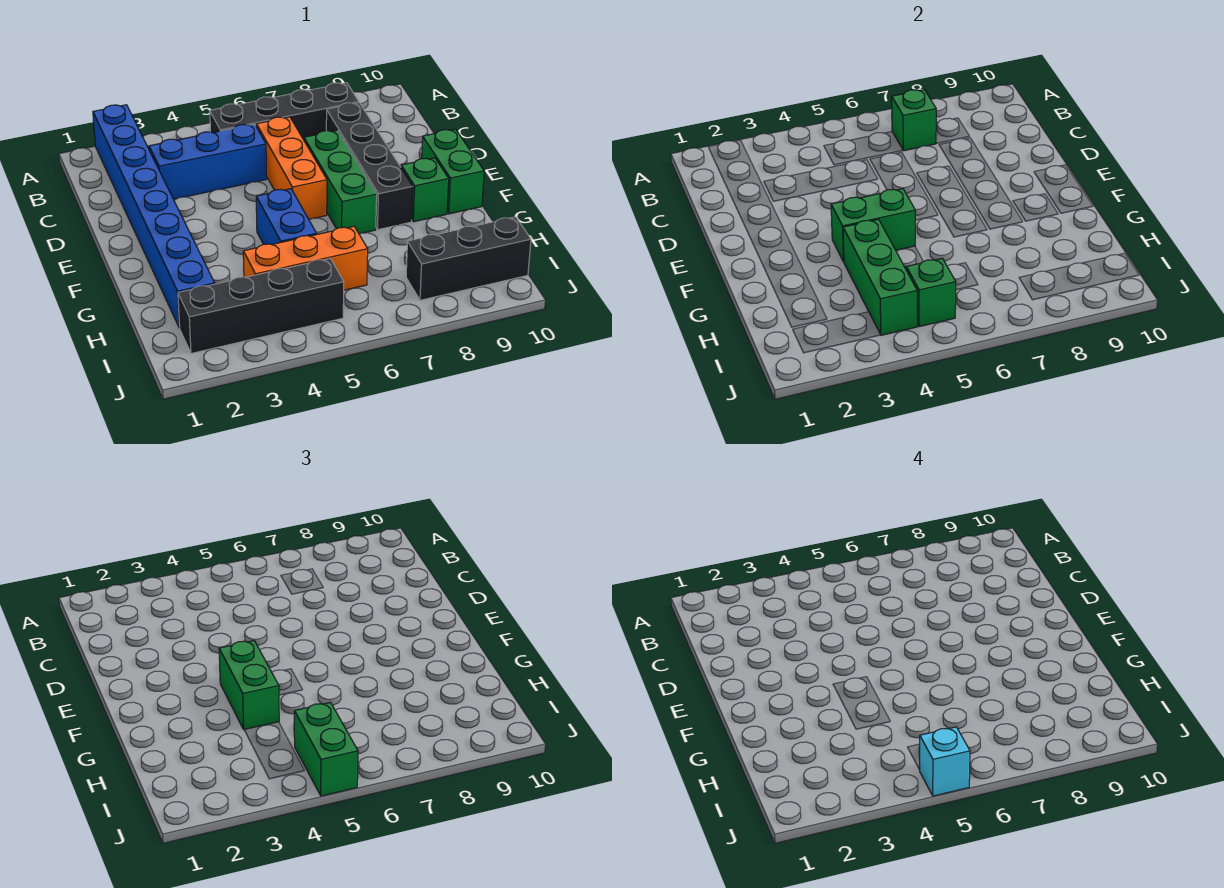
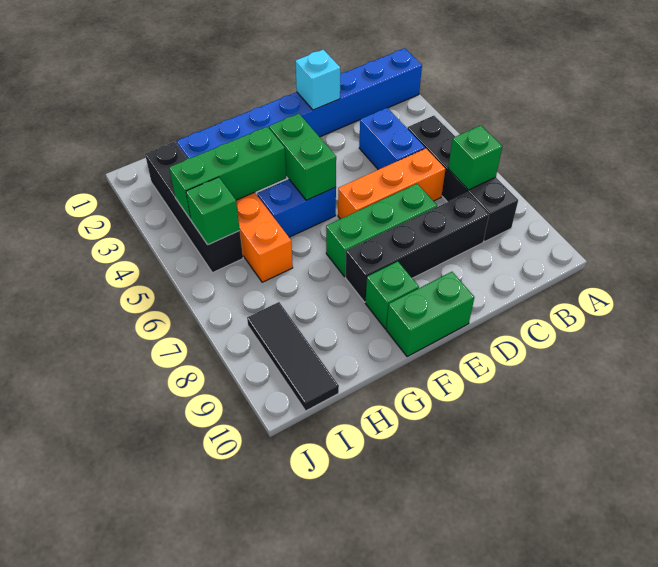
blue brick C3:C5 level 1 -> blue brick C4:C5 level 1
green brick F4:G4 level 3 -> none
green brick I5:J5 level 3 -> none
black brick I8:I10 level 1 -> black tile I8:I10 level 1
cyan brick J5 level 4 -> cyan brick D2 level 2

